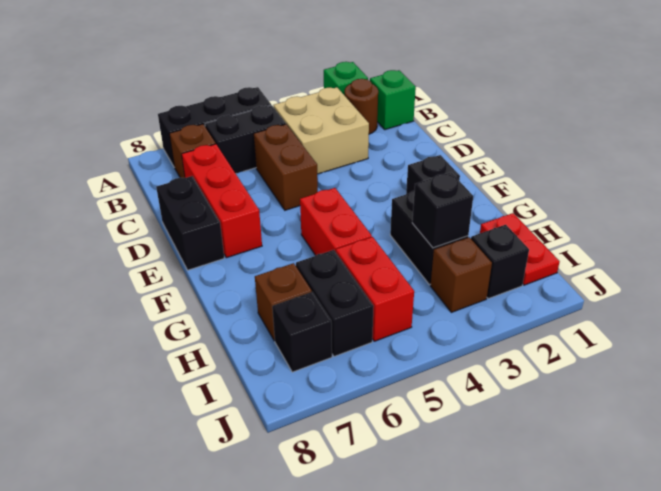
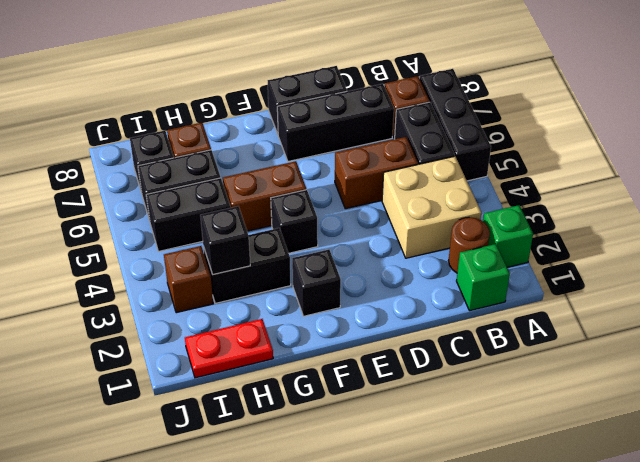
red brick C7:E7 level 1 -> black brick C7:E7 level 1
red brick F5:G5 level 1 -> brown brick F5:G5 level 1
red brick H5:I5 level 1 -> black brick H5:I5 level 1
black brick I2 level 1 -> black brick F4 level 1

